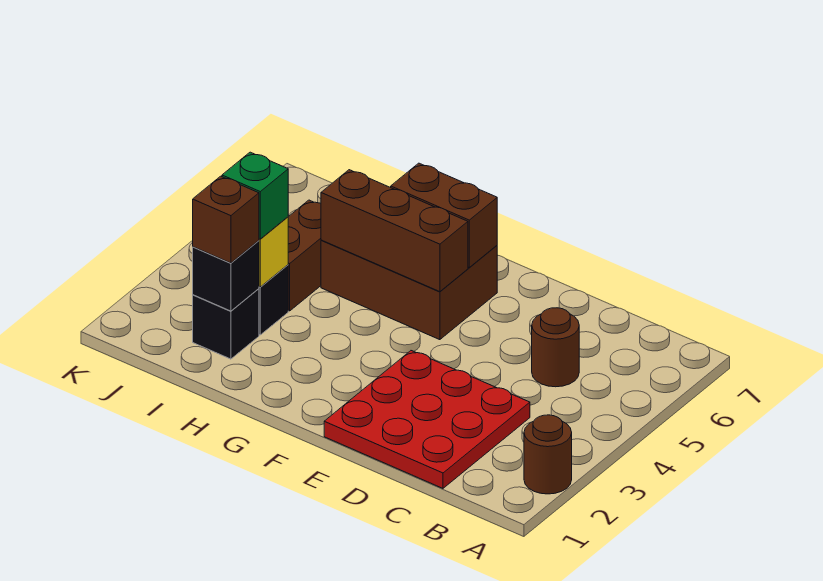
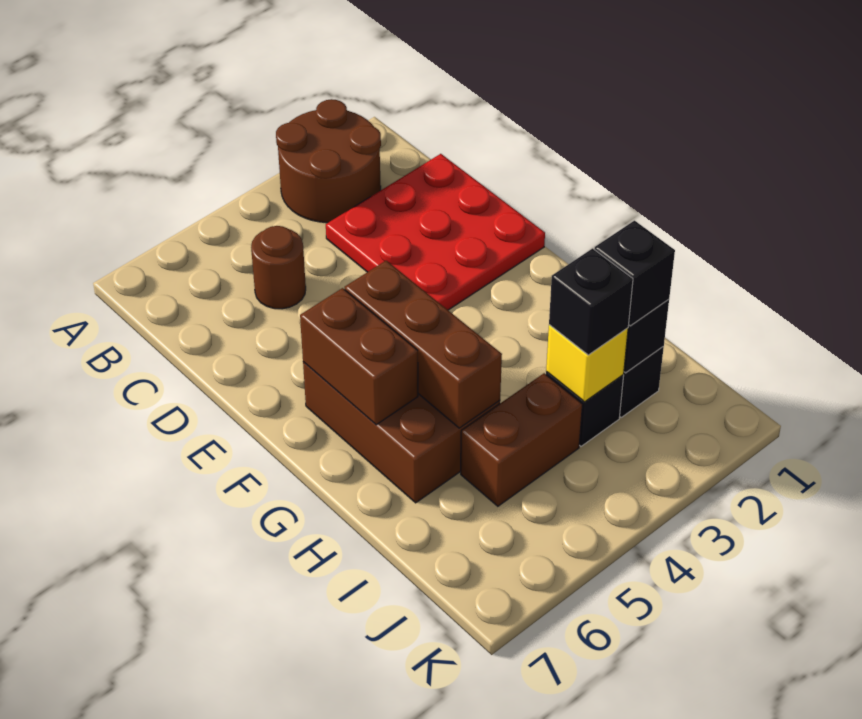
brown round brick A2 level 1 -> brown round brick A2:B3 level 1
brown brick I2 level 3 -> black brick I2 level 3
green brick I3 level 3 -> black brick I3 level 3

